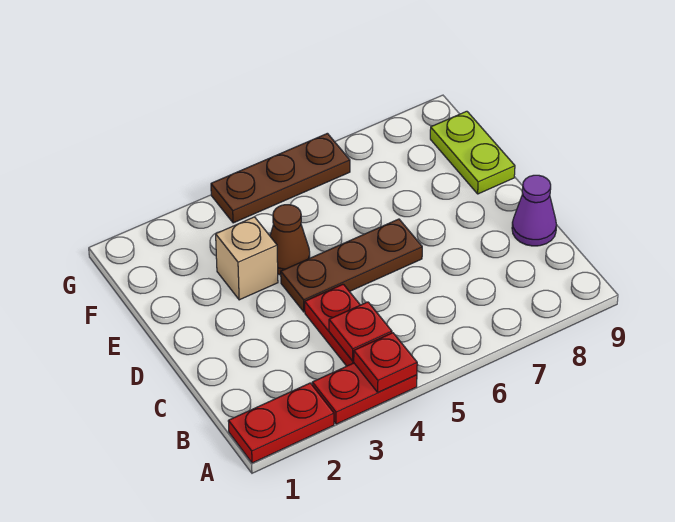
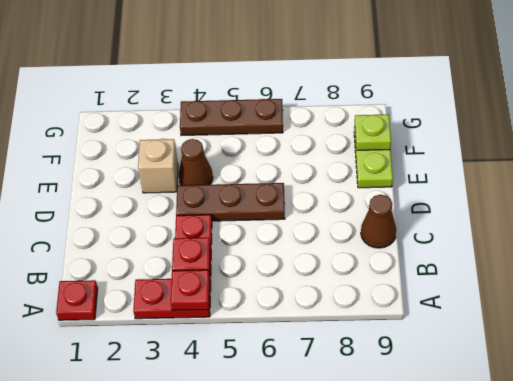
red plate A1:A2 level 1 -> red plate A1 level 1
purple cone C9 level 1 -> brown cone C9 level 1
none -> lime plate F9 level 2

